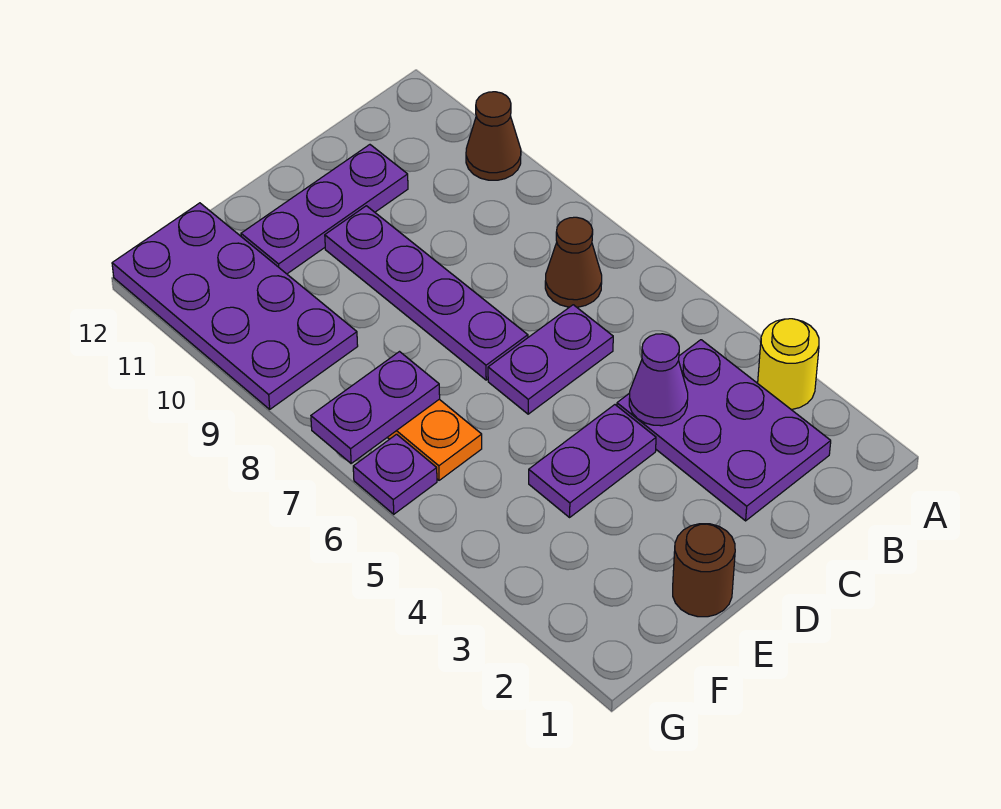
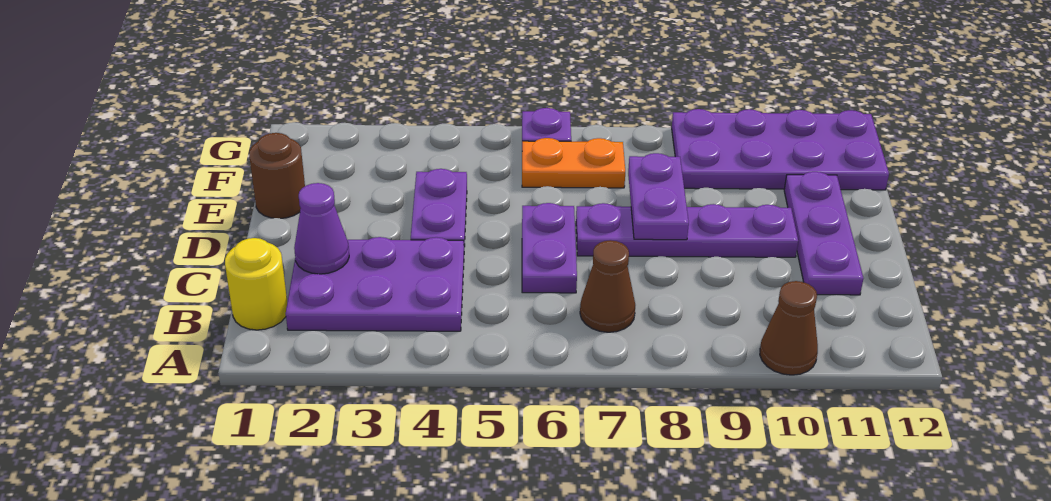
yellow round brick A3 level 1 -> yellow round brick B1 level 1
purple cone C4 level 2 -> purple cone C2 level 2
purple plate F7:G7 level 2 -> purple plate D8:E8 level 2

